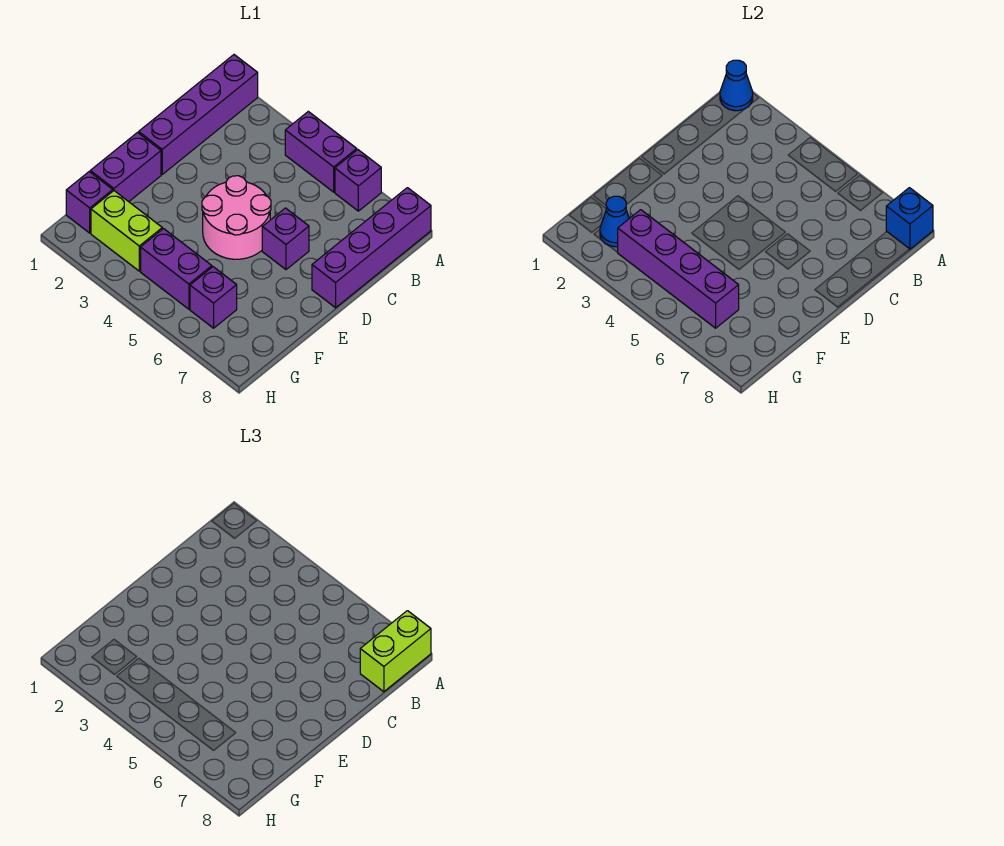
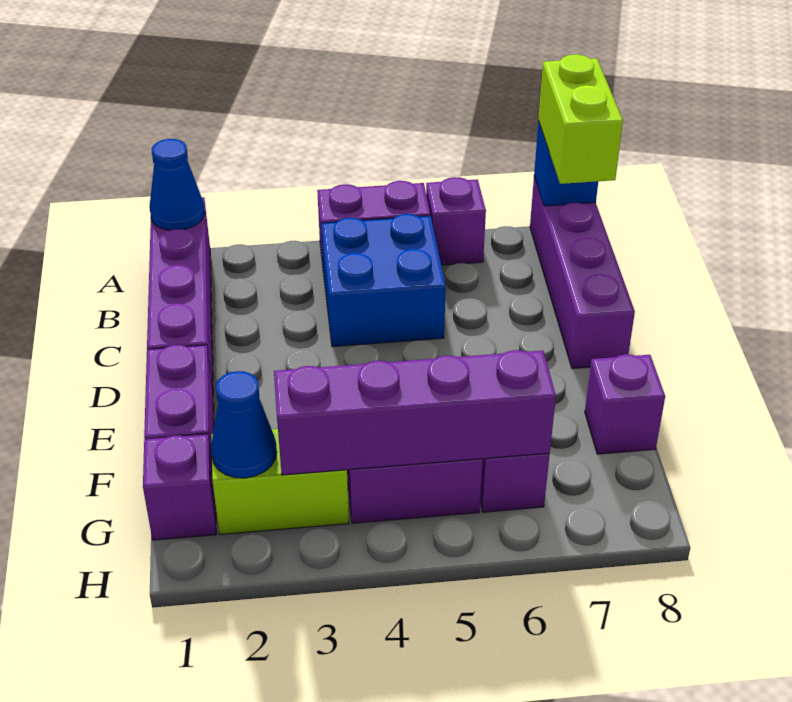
none -> blue brick B4:C5 level 1
pink round brick D4:E5 level 1 -> none
purple brick D6 level 1 -> purple brick F8 level 1

